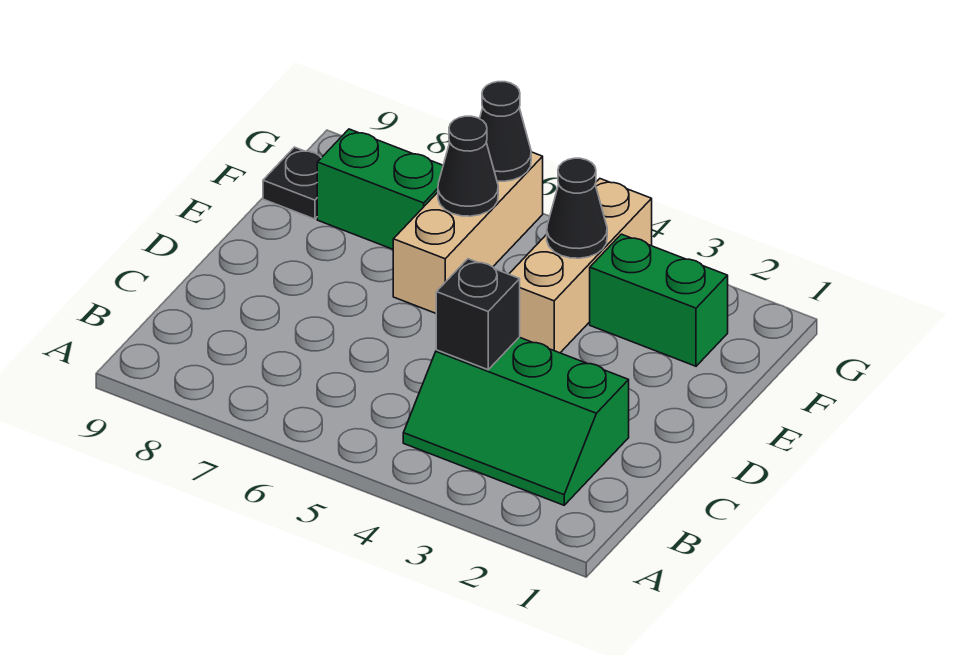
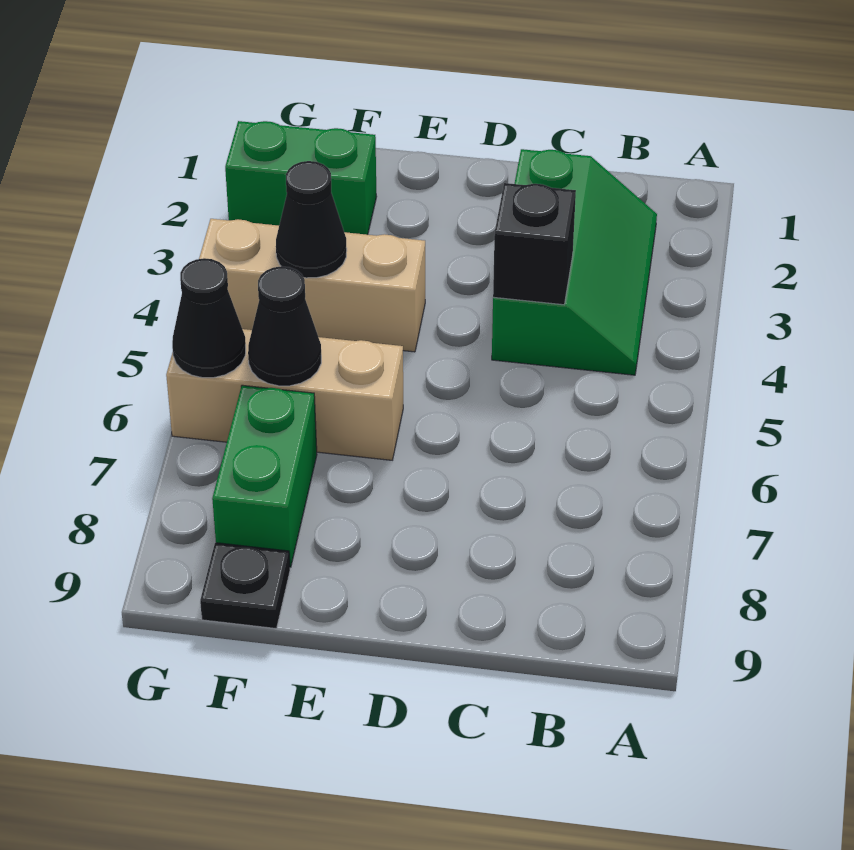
green brick F2:F3 level 1 -> green brick F2:G2 level 1

